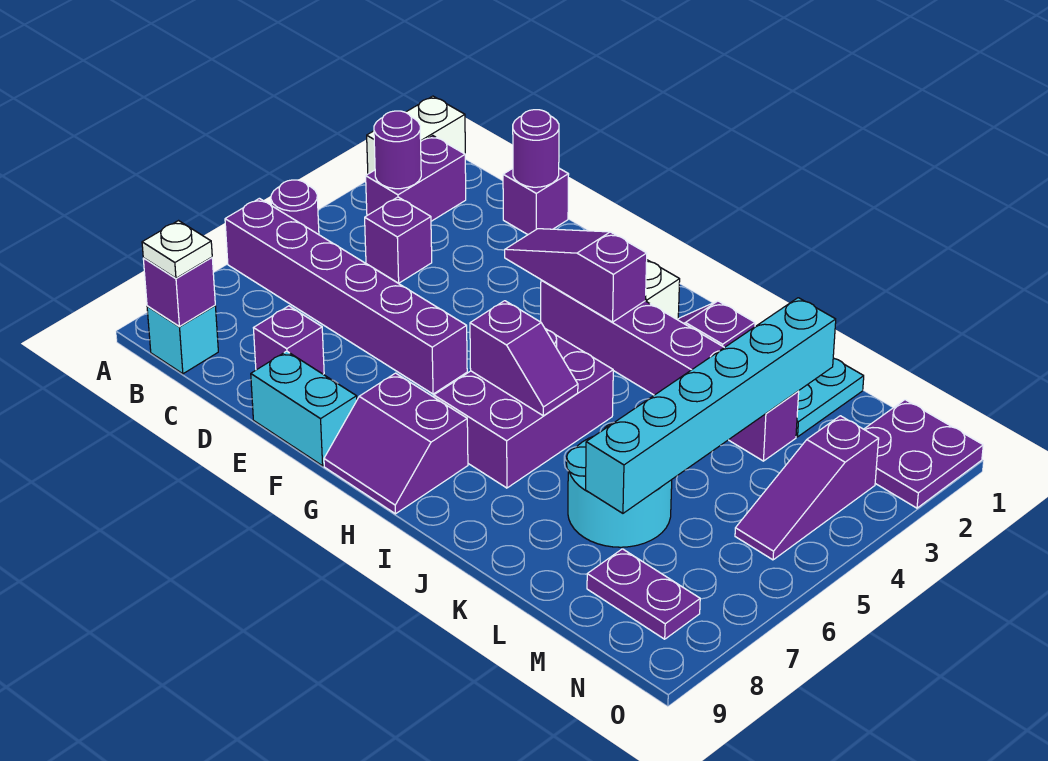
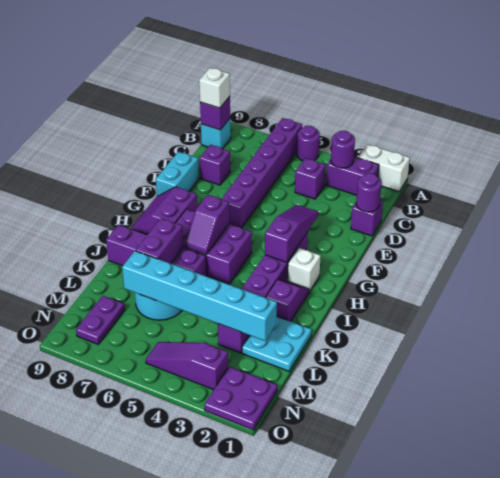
white plate B9 level 3 -> white brick B9 level 3
none -> purple brick J6:J9 level 1
none -> purple brick J7:K7 level 2

